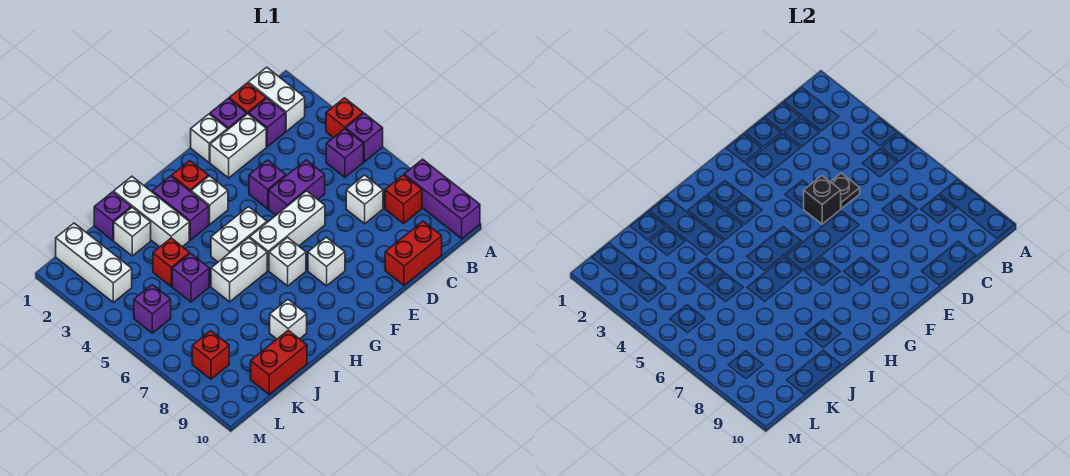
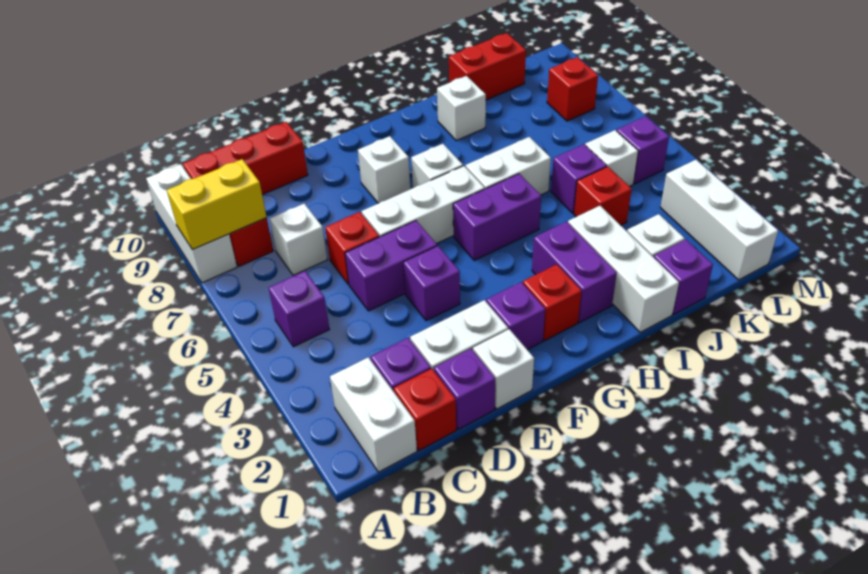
red brick A4 level 1 -> red brick D6 level 1
purple brick A5 level 1 -> purple brick F2 level 1
purple brick A8:A10 level 1 -> white brick A8:A10 level 1
none -> yellow brick A8:B8 level 2
red brick C10:D10 level 1 -> red brick B10:D10 level 1
black plate D5 level 2 -> none
black brick E5 level 2 -> none
white brick G3 level 1 -> white brick K5 level 1
white brick G5:H5 level 1 -> purple brick G5:H5 level 1

